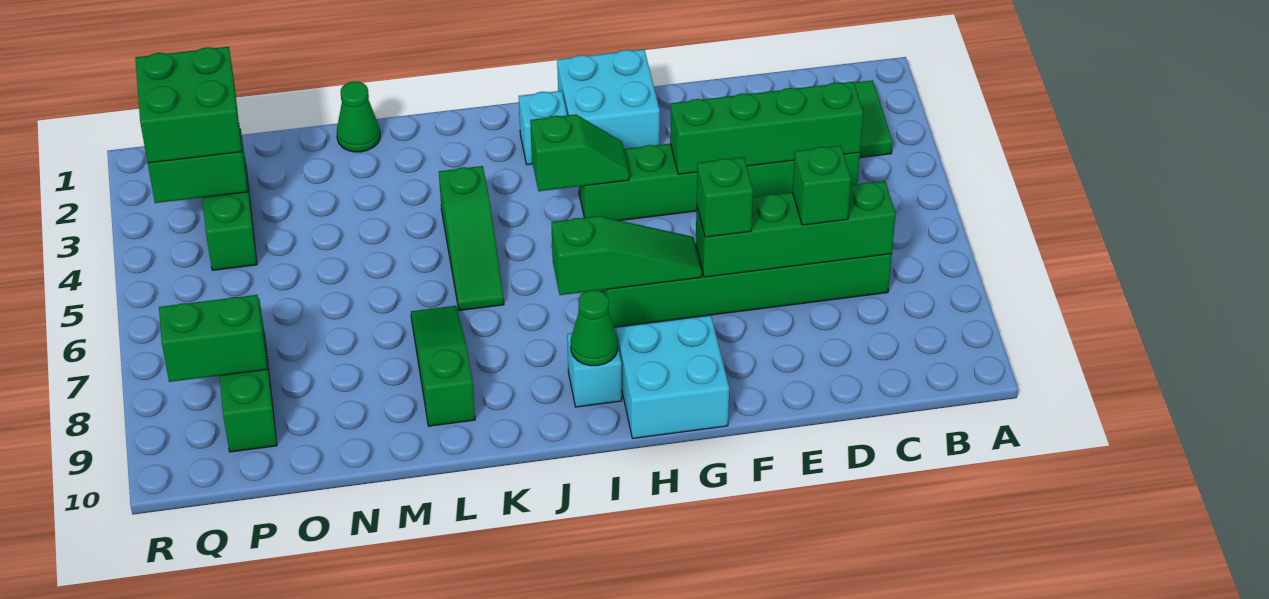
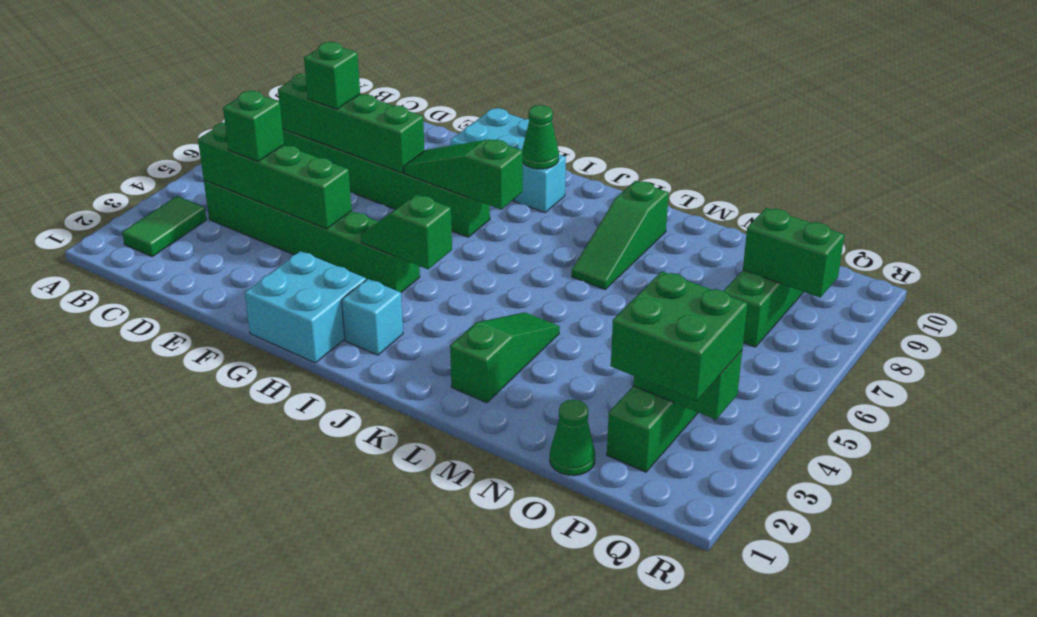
green brick F7 level 3 -> green brick D4 level 3
green slope K4:K6 level 1 top 4 -> green slope L2:L4 level 1 top 2
green cone M1 level 1 -> green cone O1 level 1

